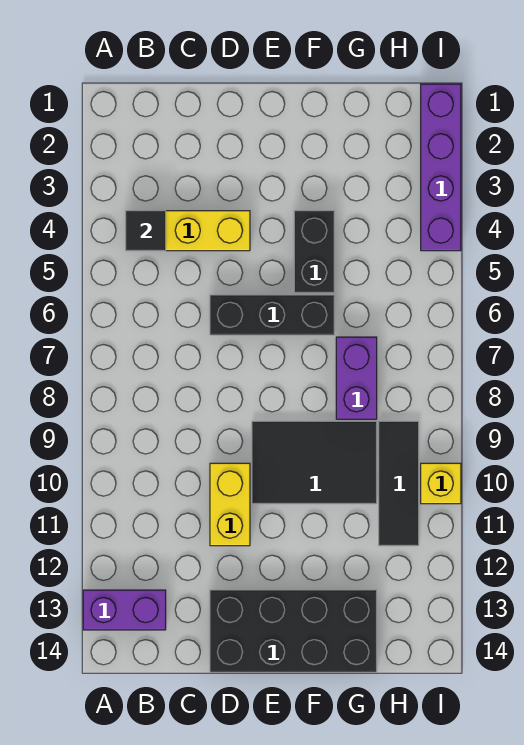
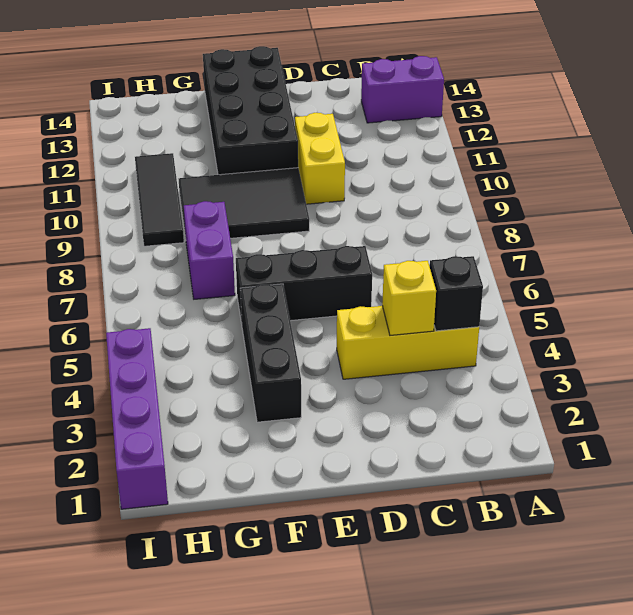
black tile B4 level 2 -> black brick B4 level 2
black brick D13:G14 level 1 -> black brick E11:F14 level 1
black brick F4:F5 level 1 -> black brick F3:F5 level 1
yellow brick I10 level 1 -> yellow brick C4 level 2

